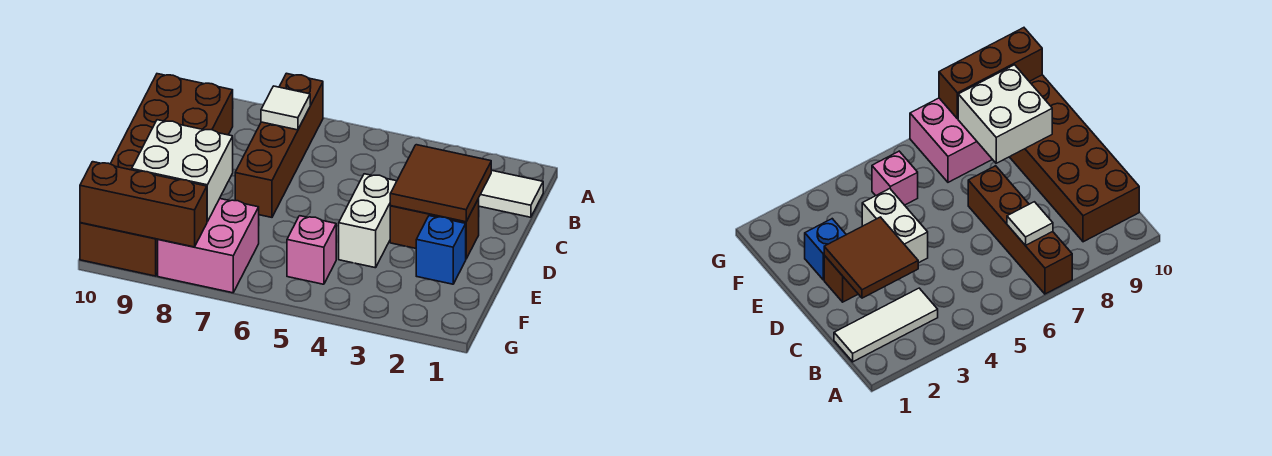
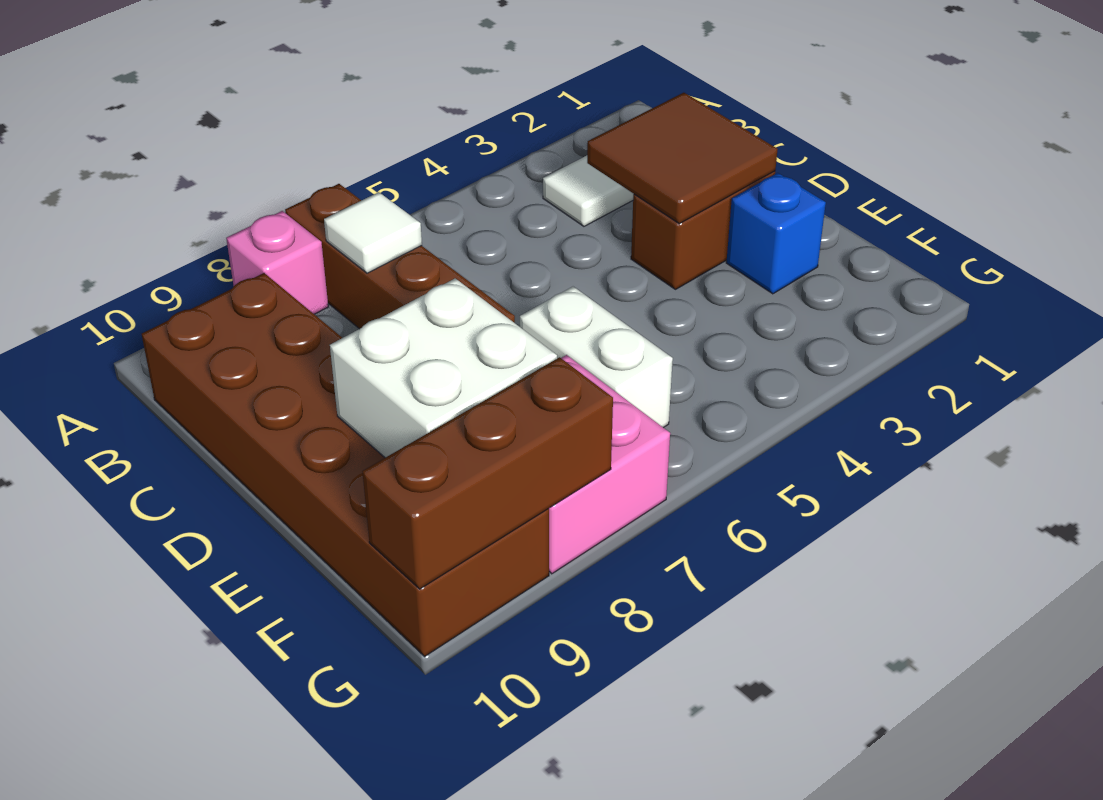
white brick D4:E4 level 1 -> white brick E6:F6 level 1
pink brick F5 level 1 -> pink brick A8 level 1

